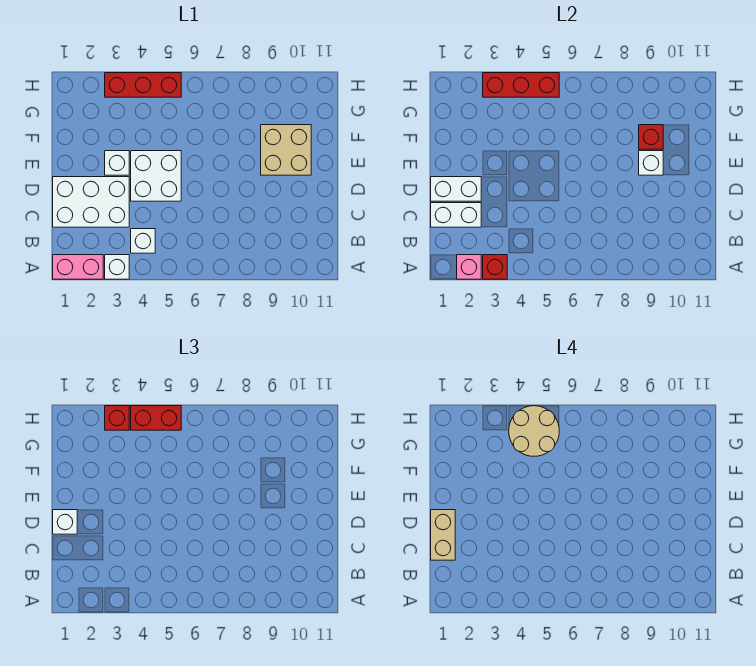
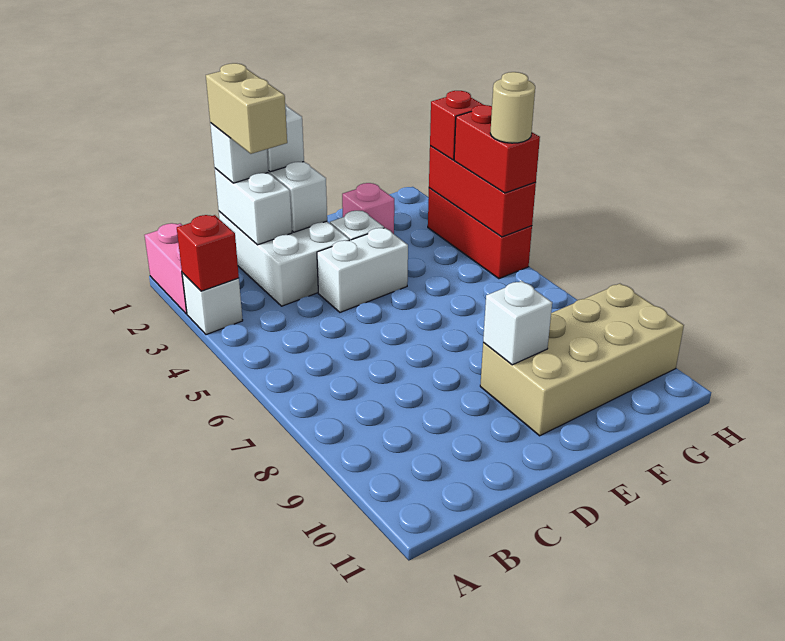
pink brick A2 level 2 -> pink brick F2 level 1
white brick B4 level 1 -> white brick C1 level 3
tan brick C1:D1 level 4 -> tan brick C1:C2 level 4
white brick D4:E5 level 1 -> white brick D4:E4 level 1
tan brick E9:F10 level 1 -> tan brick E9:H10 level 1
red brick F9 level 2 -> none
tan round brick G4:H5 level 4 -> tan round brick H5 level 4

